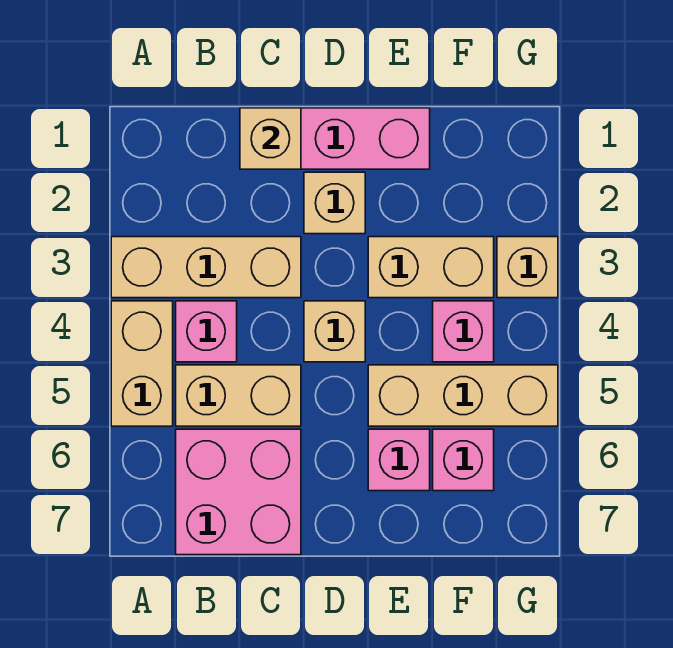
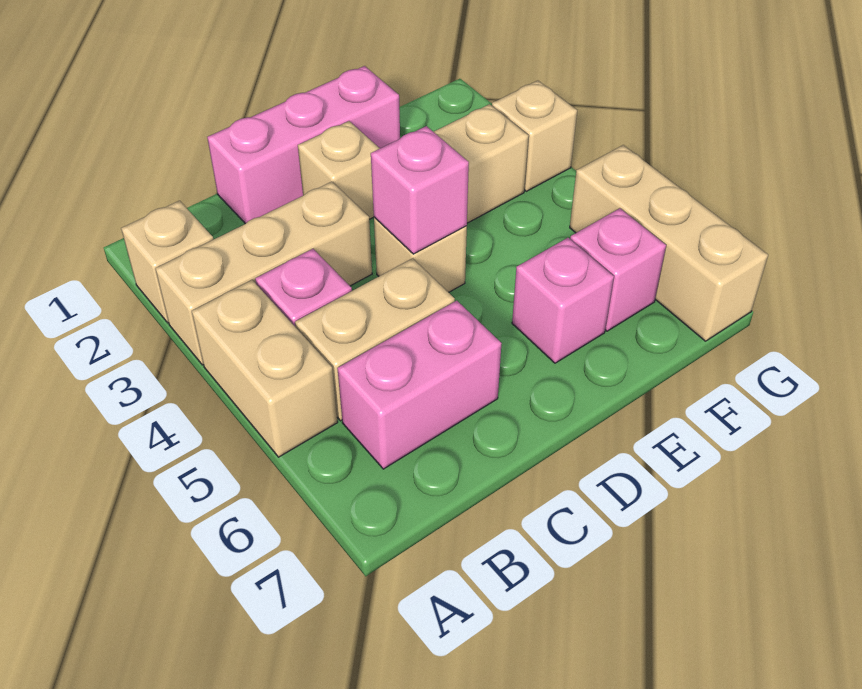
pink brick B6:C7 level 1 -> pink brick B6:C6 level 1
tan brick C1 level 2 -> tan brick A2 level 1
tan brick E5:G5 level 1 -> tan brick G5:G7 level 1
pink brick F4 level 1 -> pink brick D4 level 2

